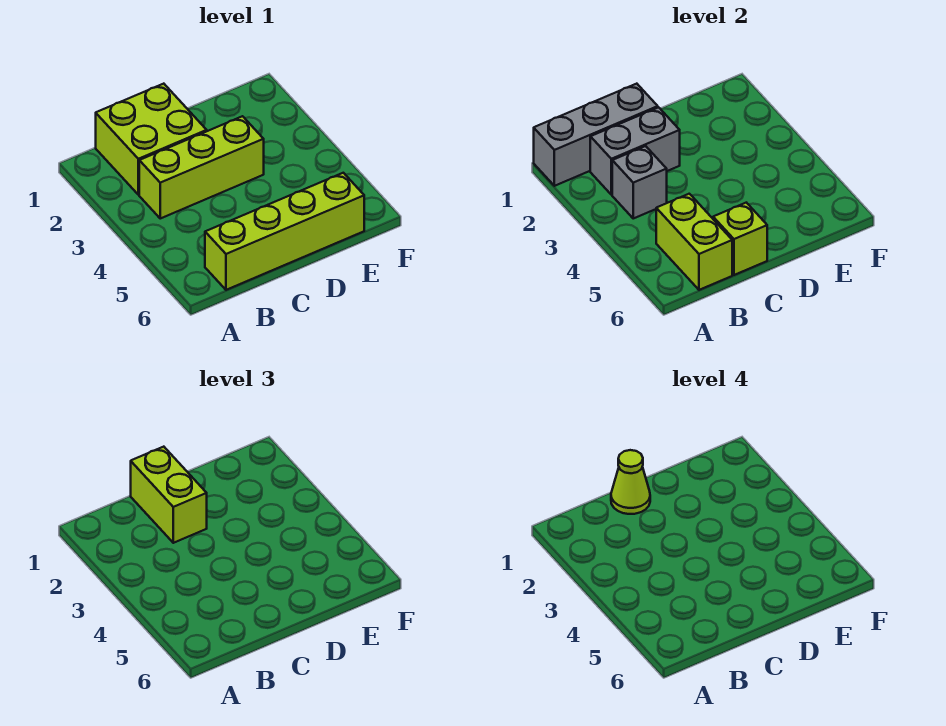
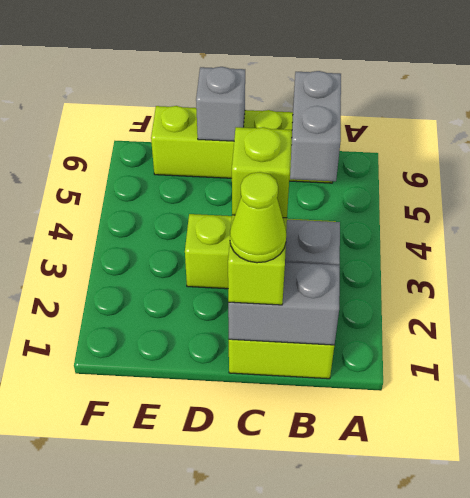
grey brick A1:C1 level 2 -> grey brick B1:C1 level 2
grey brick B3 level 2 -> grey brick D6 level 2
lime brick B5:B6 level 2 -> grey brick B5:B6 level 2
lime brick C6 level 2 -> lime brick C2 level 4

